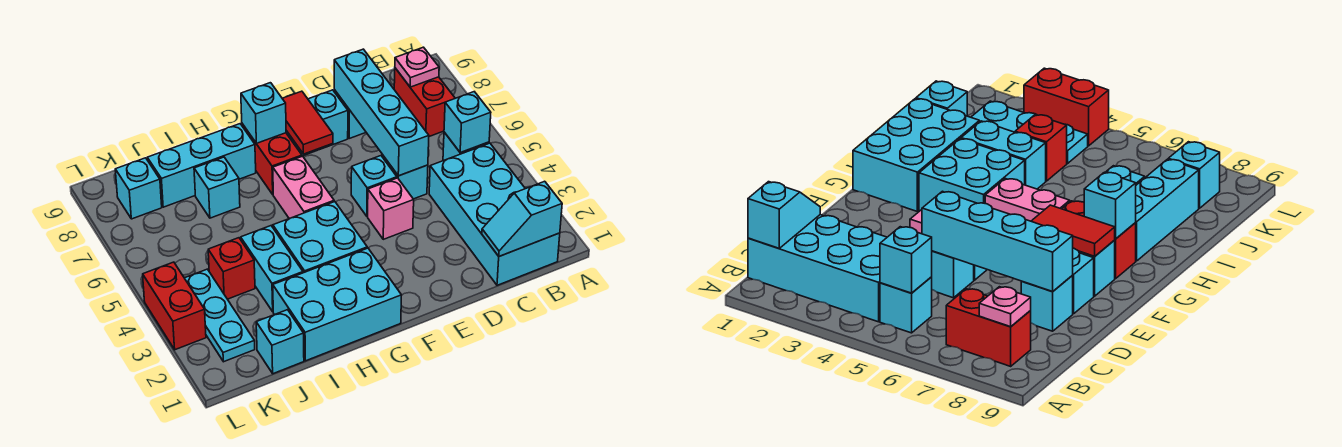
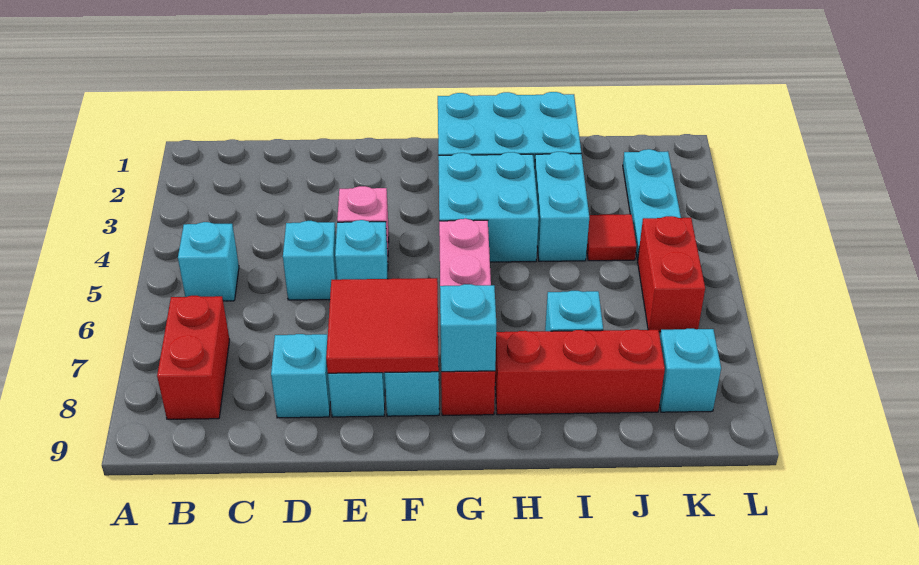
cyan brick B1:C4 level 1 -> none
cyan slope B1:C1 level 2 top B -> none
cyan brick B5 level 2 -> none
pink plate B8 level 2 -> none
cyan brick D5:D8 level 2 -> none
red tile F7:F8 level 2 -> red tile E7:F8 level 2
cyan brick H8:J8 level 1 -> red brick H8:J8 level 1
cyan brick J1 level 1 -> none
red brick J4 level 1 -> red tile J4 level 1
red brick L3:L4 level 1 -> red brick K5:K6 level 1

